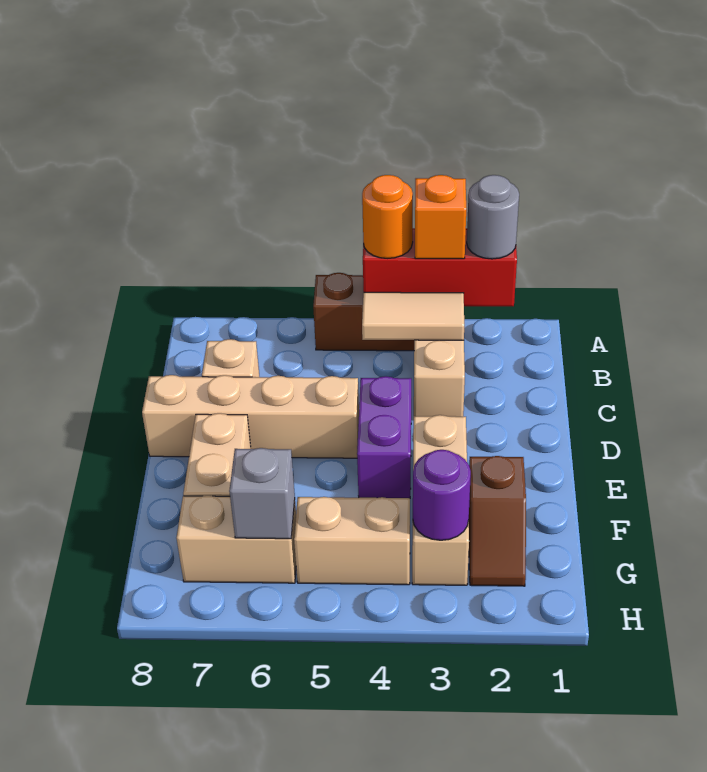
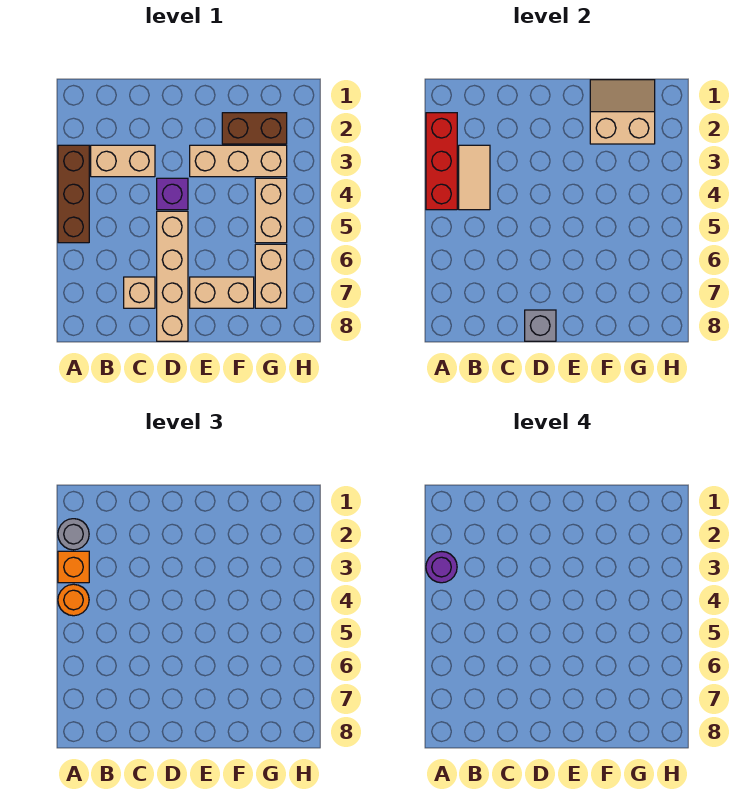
purple brick D4:E4 level 1 -> purple brick D4 level 1
none -> tan slope F1:G2 level 2 top 2
brown slope F2:G2 level 1 top F -> brown brick F2:G2 level 1
purple round brick G3 level 2 -> purple round brick A3 level 4
grey brick G6 level 2 -> grey brick D8 level 2

